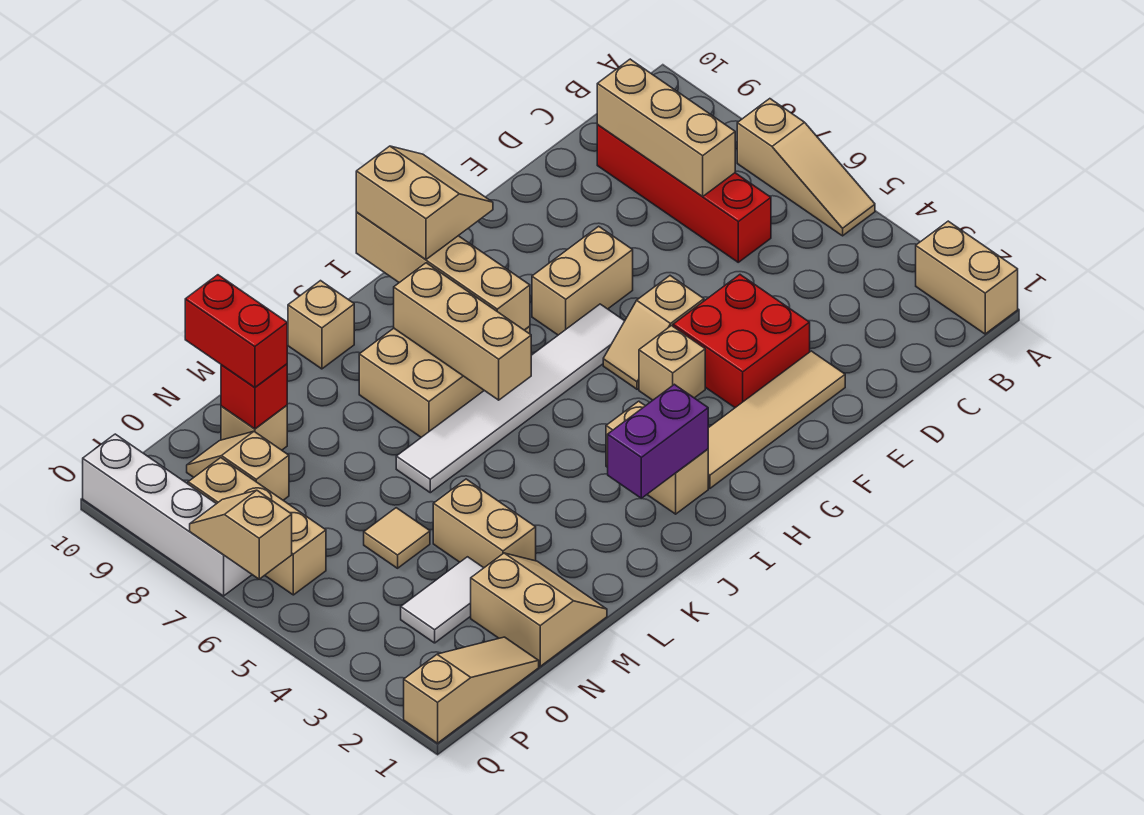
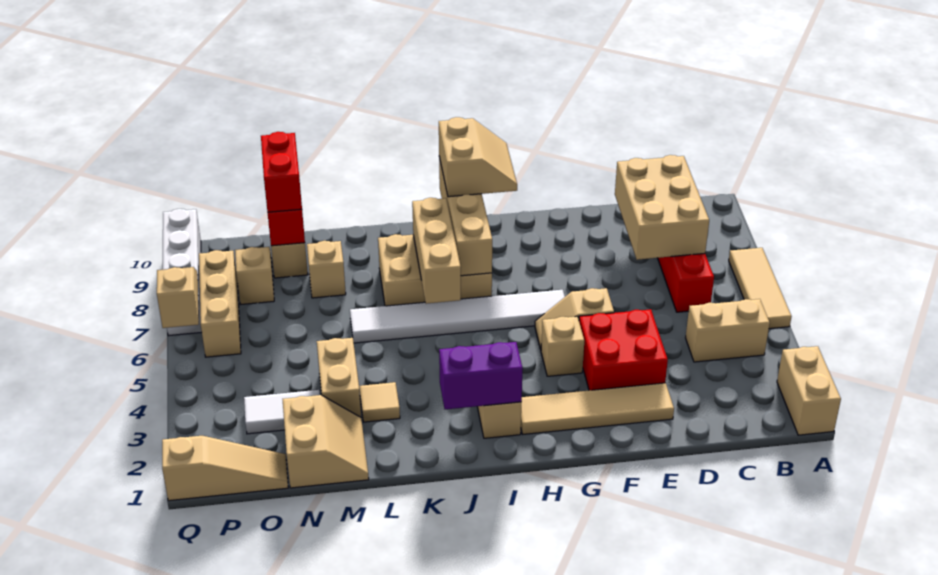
tan slope A5:A7 level 1 top 7 -> tan tile A5:A7 level 1
tan brick C7:C9 level 2 -> tan brick C7:D9 level 2
tan brick F7:G7 level 1 -> tan brick B4:C4 level 1
tan brick K10 level 1 -> tan brick M8 level 1
tan tile N5 level 1 -> tan tile L3 level 1

